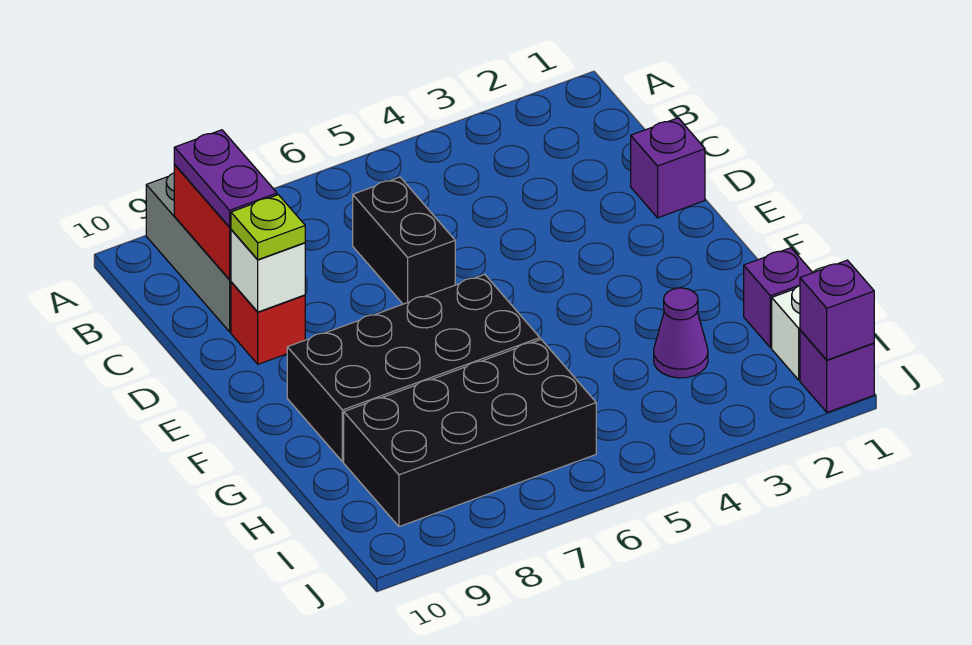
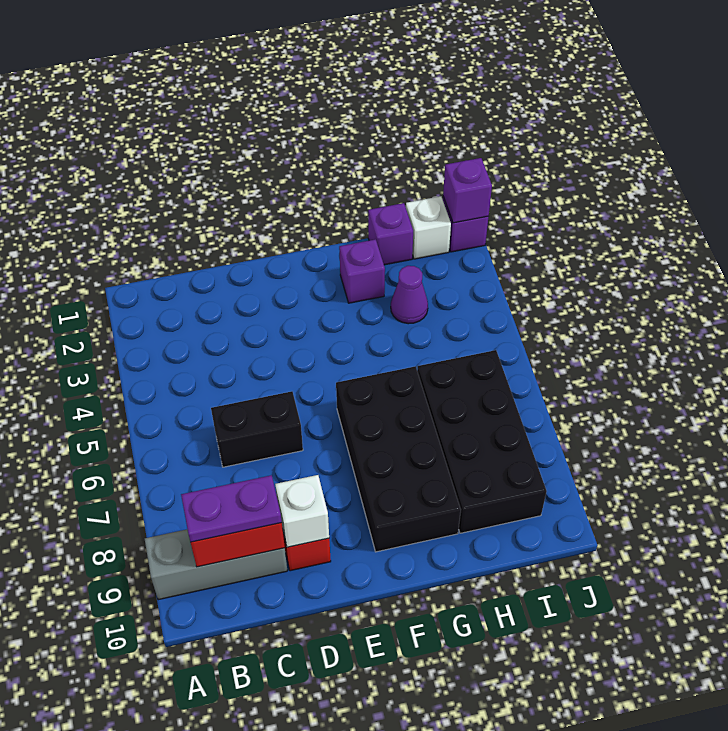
purple brick D1 level 1 -> purple brick G2 level 1
lime plate D9 level 3 -> none

